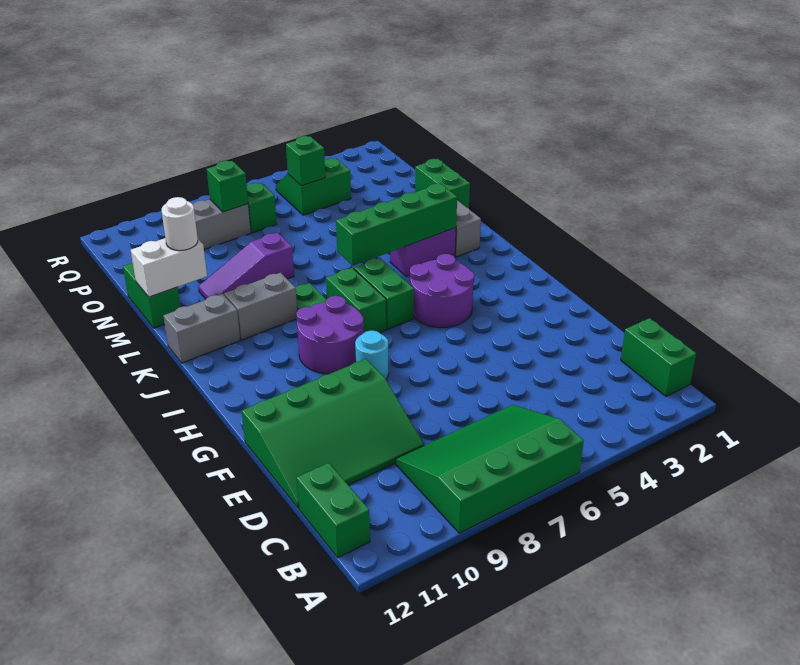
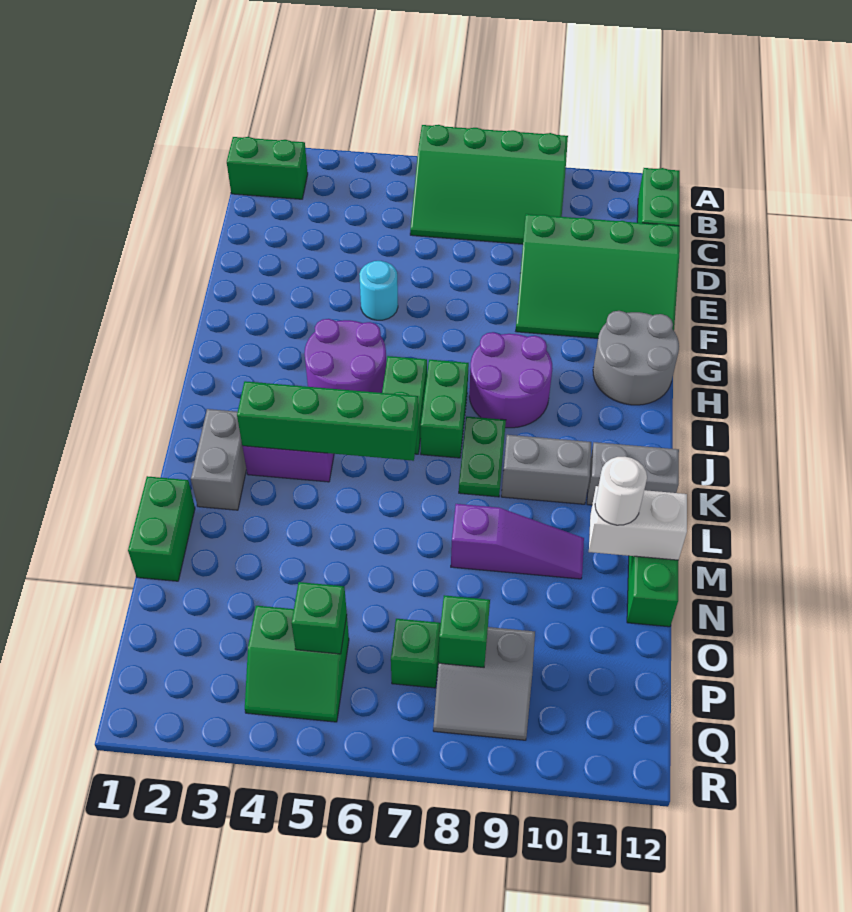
green brick B1:C1 level 1 -> green brick B1:B2 level 1
green slope D9:F12 level 1 top F -> green slope D9:F12 level 1 top D
cyan round brick G8 level 1 -> cyan round brick F5 level 1
none -> grey round brick G11:H12 level 1

